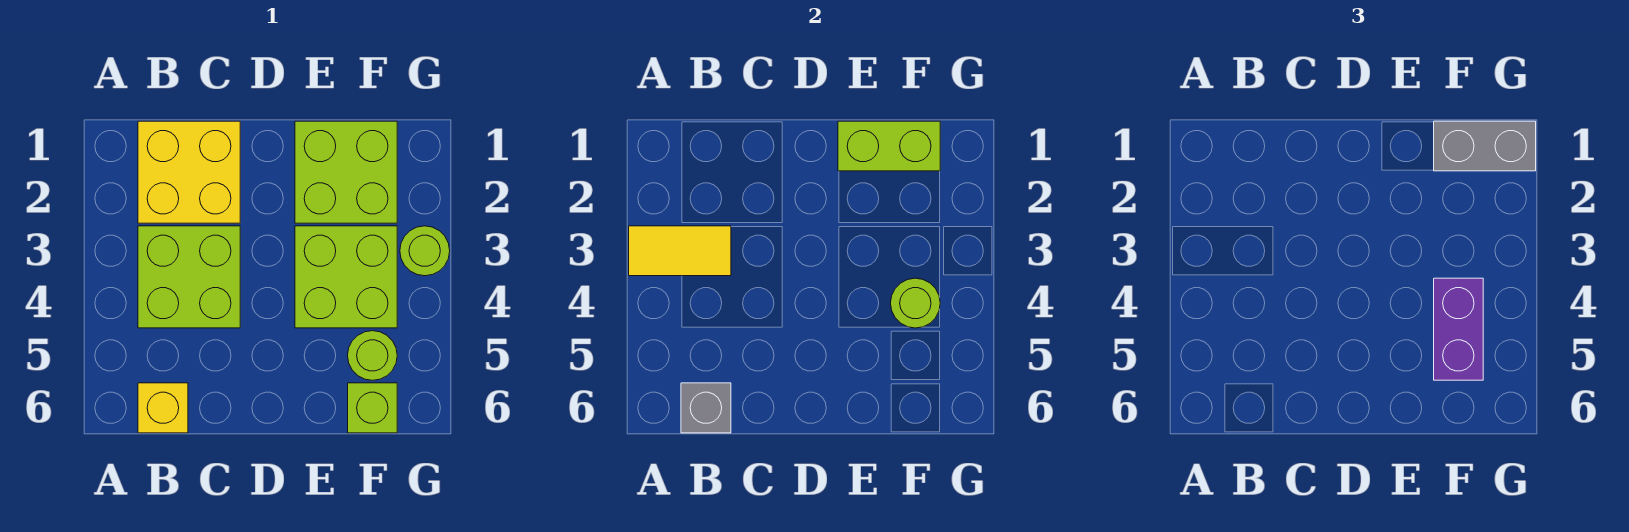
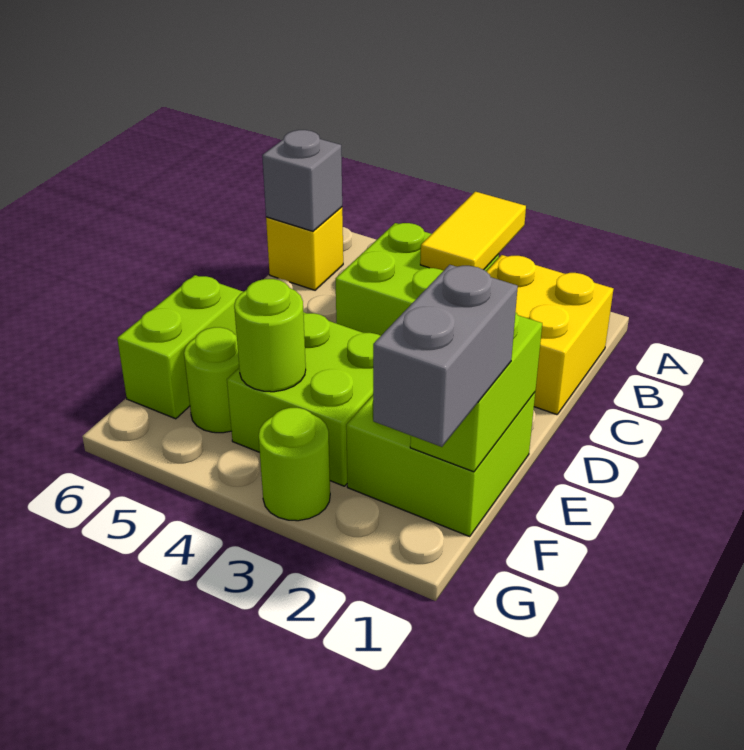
purple brick F4:F5 level 3 -> none
lime brick F6 level 1 -> lime brick E6:F6 level 1

